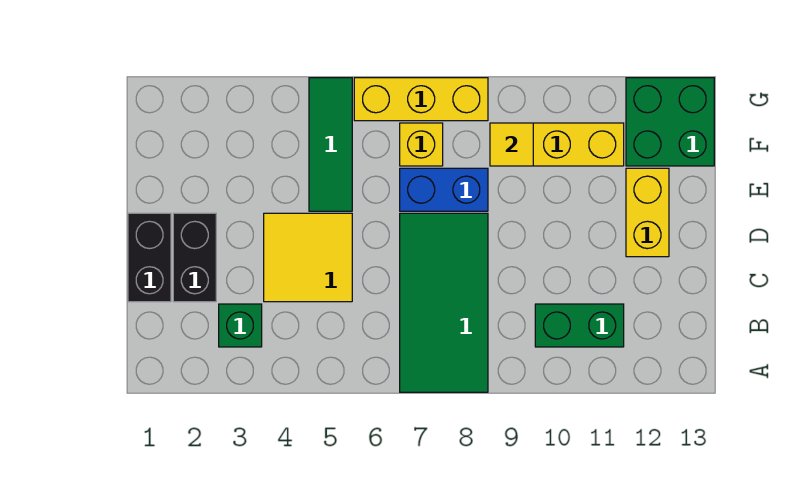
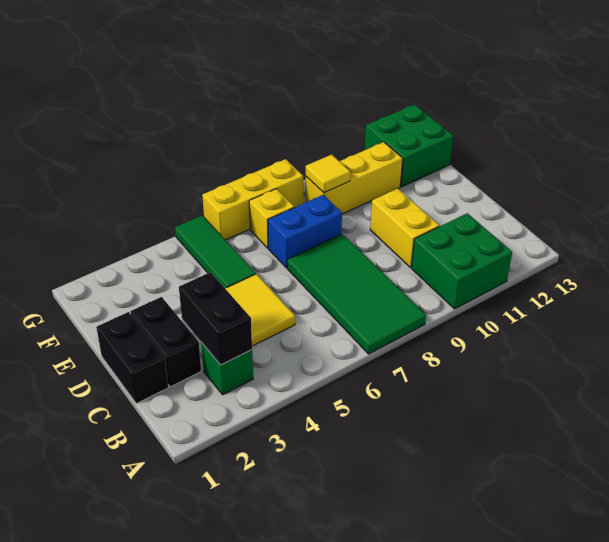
none -> black brick B3:C3 level 2
green brick B10:B11 level 1 -> green brick A10:B11 level 1
yellow brick D12:E12 level 1 -> yellow brick C10:D10 level 1

